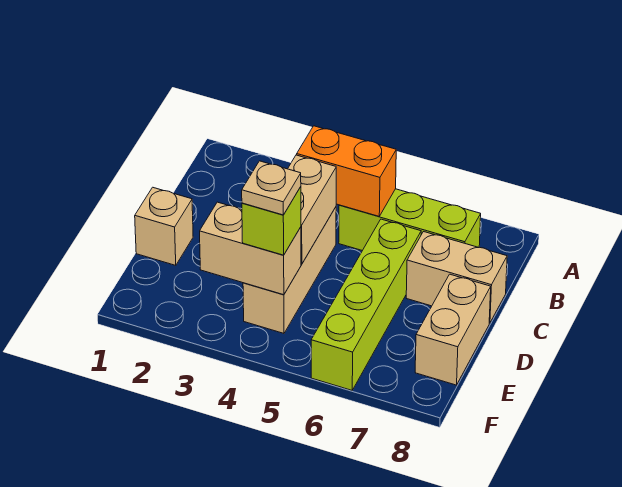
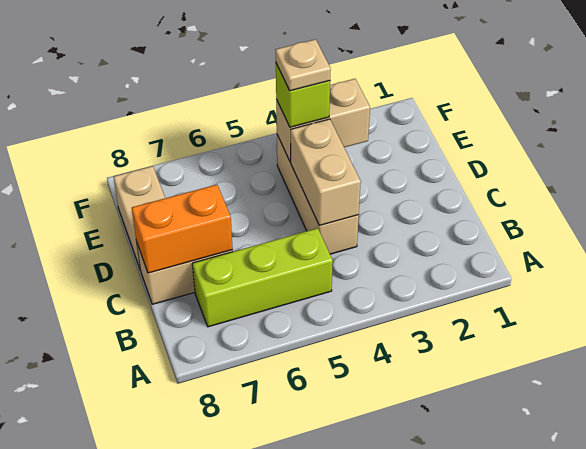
orange brick B4:B5 level 2 -> orange brick C7:C8 level 2
lime brick C6:F6 level 1 -> none
tan brick D1 level 1 -> none

